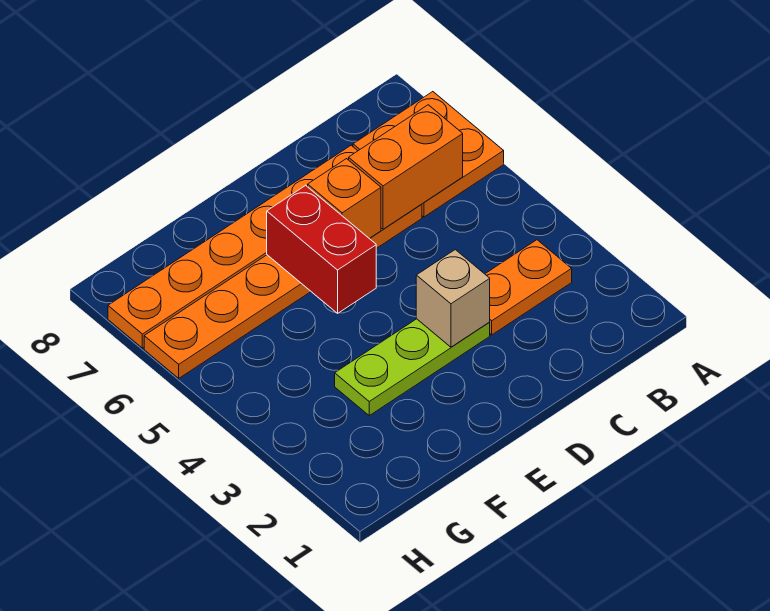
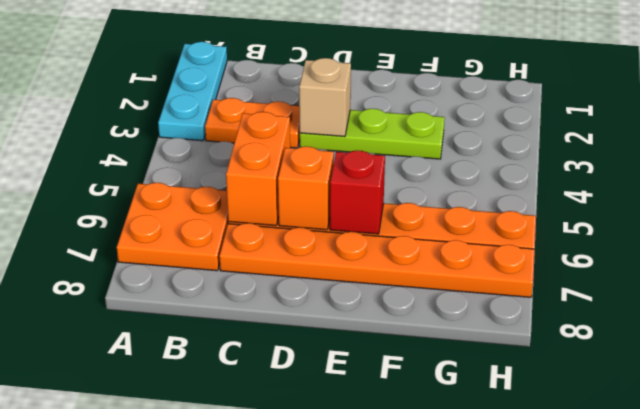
none -> cyan plate A1:A3 level 1
orange brick B6:C6 level 2 -> orange brick C5:C6 level 2
red brick E5:E6 level 2 -> red brick E6 level 2

